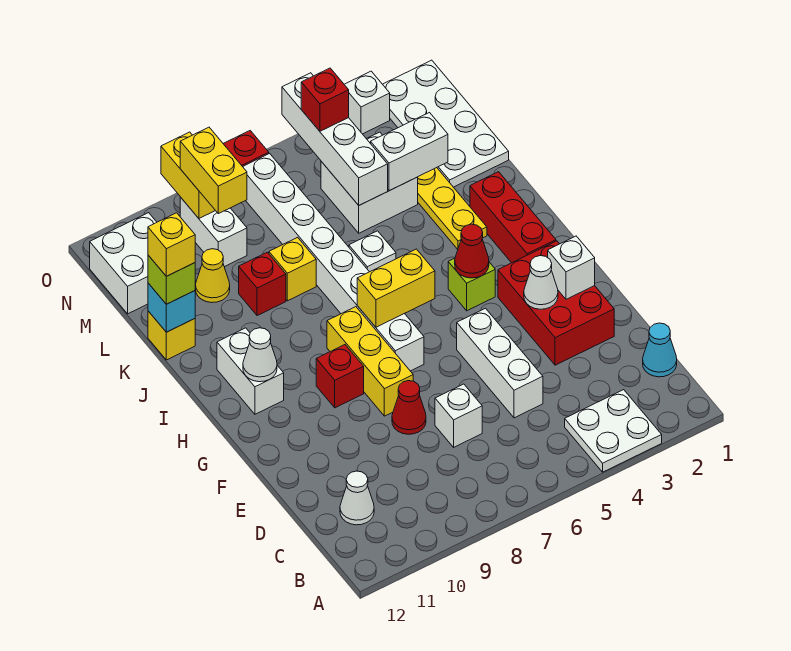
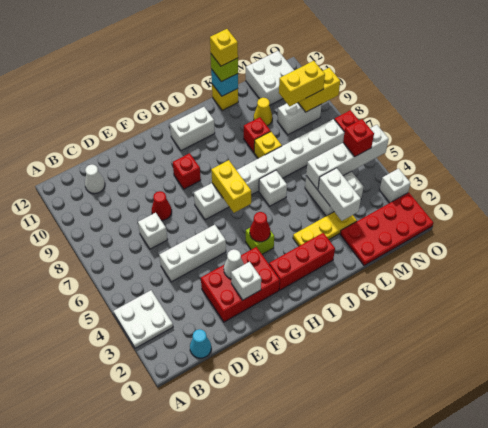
yellow brick F8:H8 level 1 -> none
white cone H11 level 2 -> none
white plate L1:O2 level 1 -> red plate L1:O2 level 1

